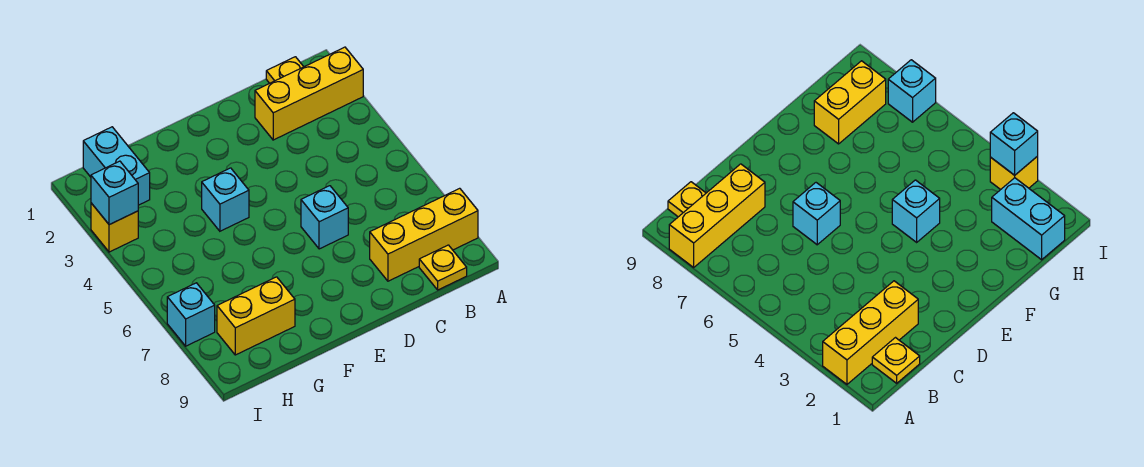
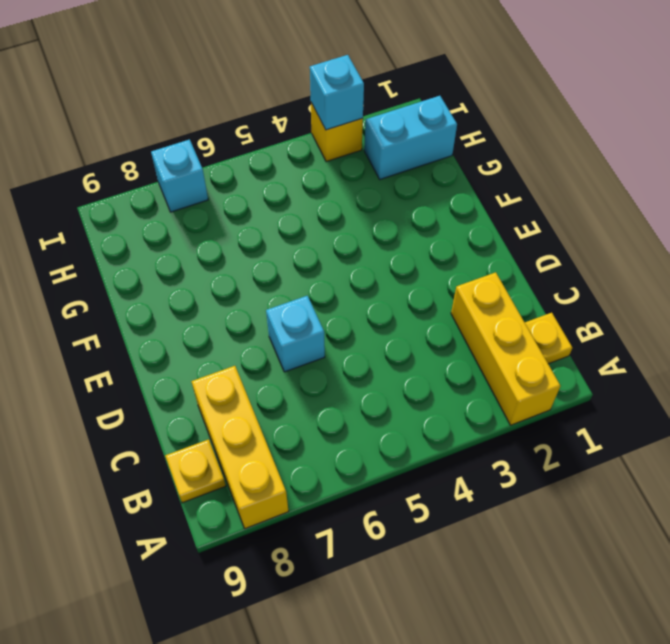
cyan brick F4 level 1 -> none
yellow brick G8:H8 level 1 -> none

